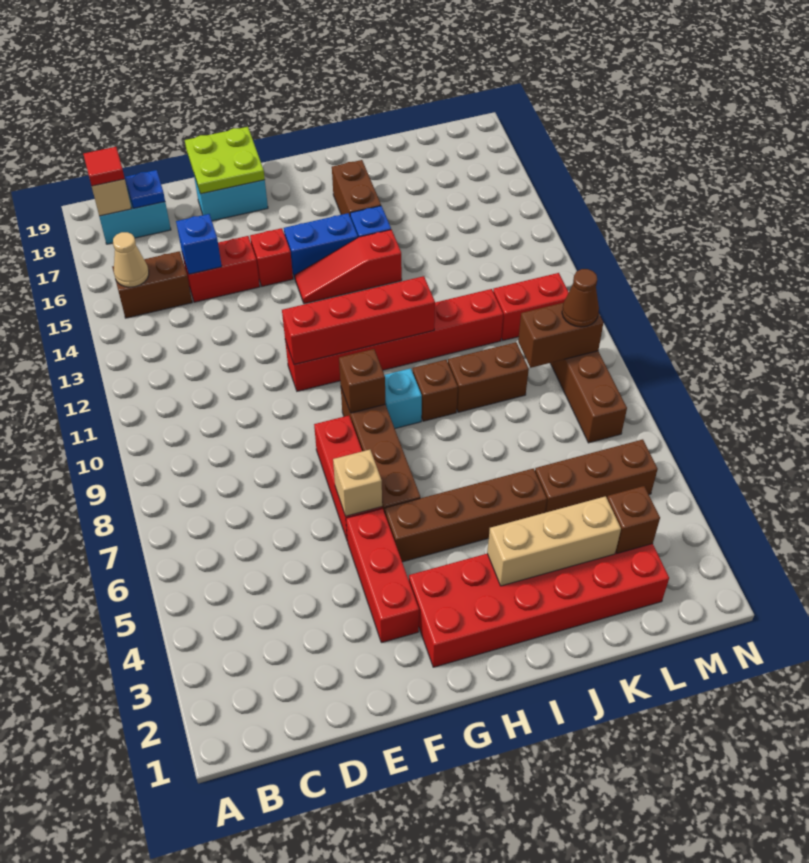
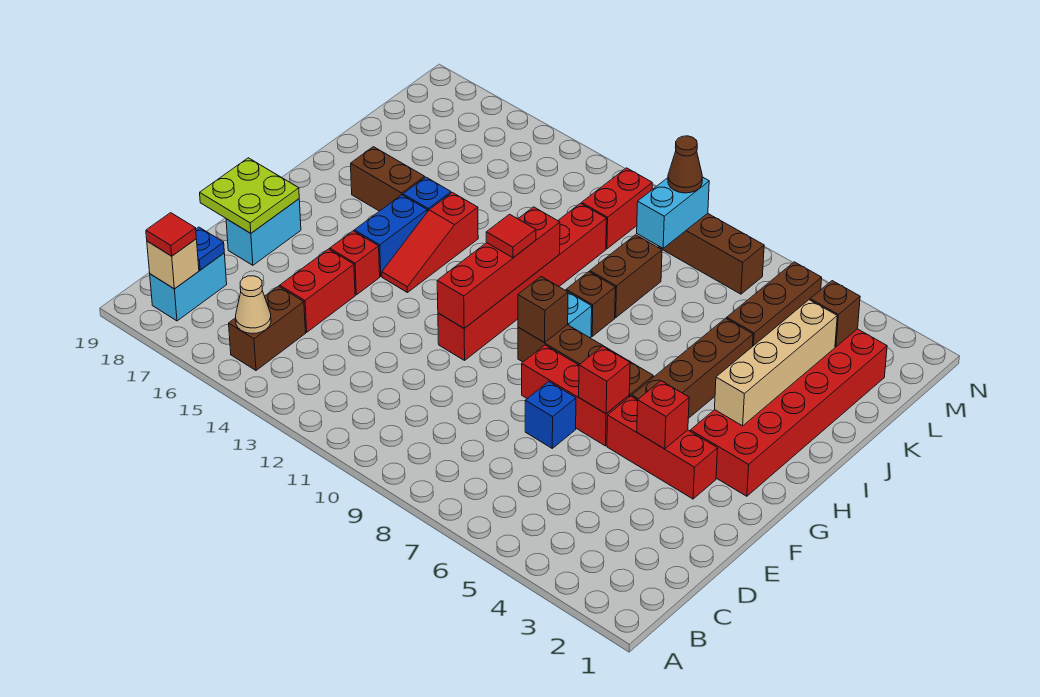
blue brick D15 level 2 -> blue brick E7 level 1
none -> red brick F4 level 2
tan brick F6 level 2 -> red brick F6 level 2
none -> red tile H11 level 3
tan brick I3:K3 level 2 -> tan brick H3:K3 level 2
brown brick L9:M9 level 2 -> cyan brick L9:M9 level 2

